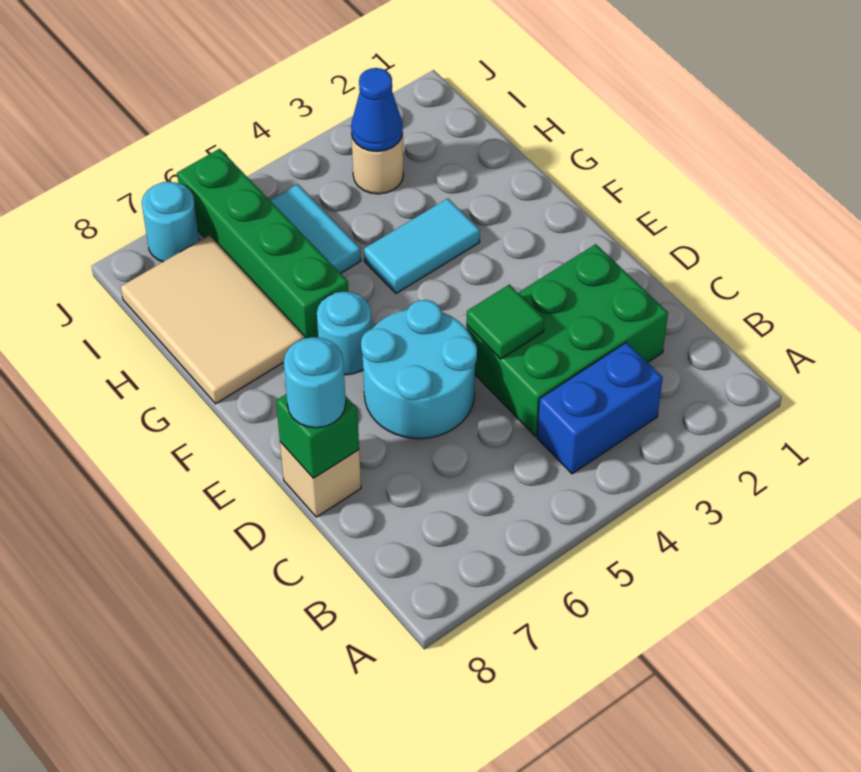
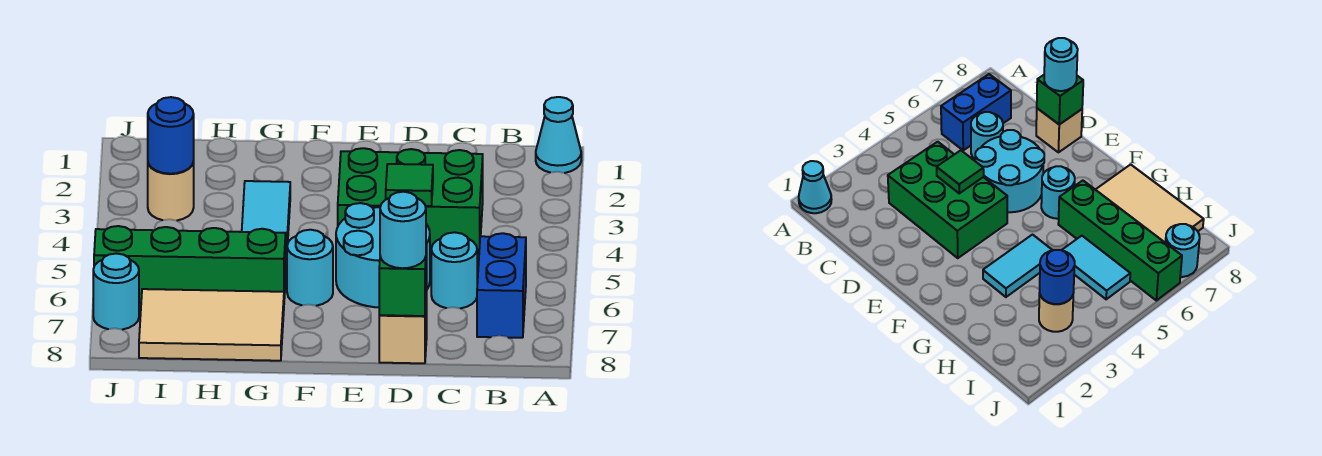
none -> cyan cone A1 level 1
blue brick B3:B4 level 1 -> blue brick B6:B7 level 1
green brick C2:D4 level 1 -> green brick C3:E4 level 1
none -> cyan round brick C6 level 1
blue cone I3 level 2 -> blue round brick I3 level 2

